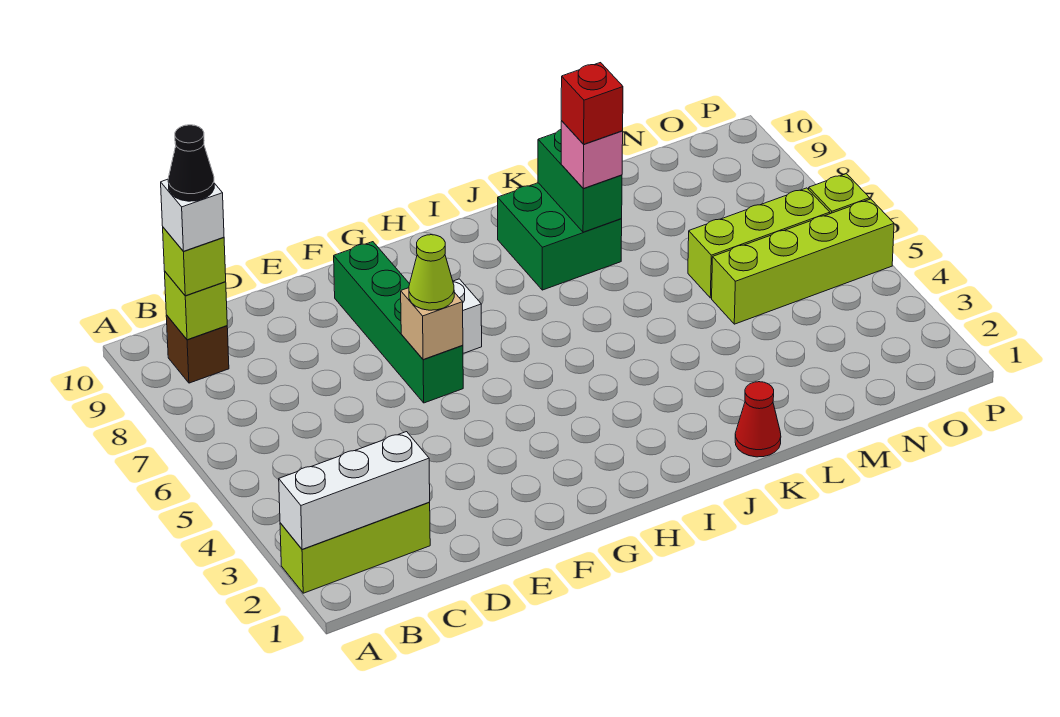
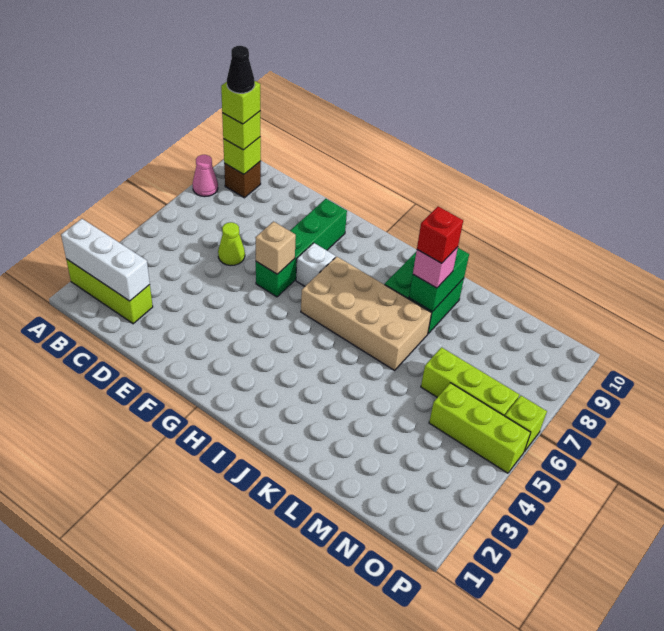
none -> pink cone A8 level 1
white brick B9 level 4 -> lime brick B9 level 4
lime cone F6 level 3 -> lime cone D6 level 1
none -> tan brick H6:K7 level 1
red cone K1 level 1 -> none
lime brick M5:P5 level 1 -> lime brick N5:P5 level 1

